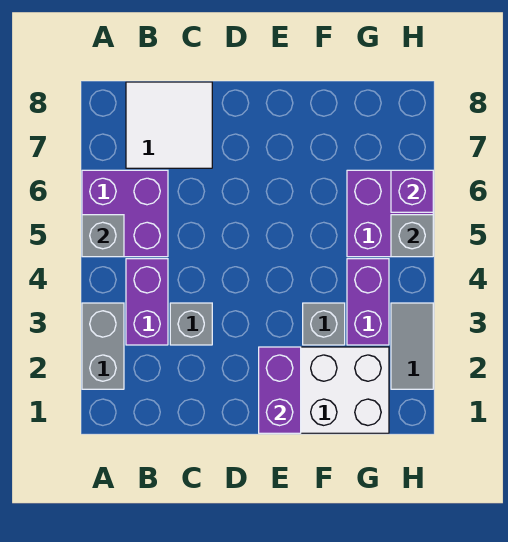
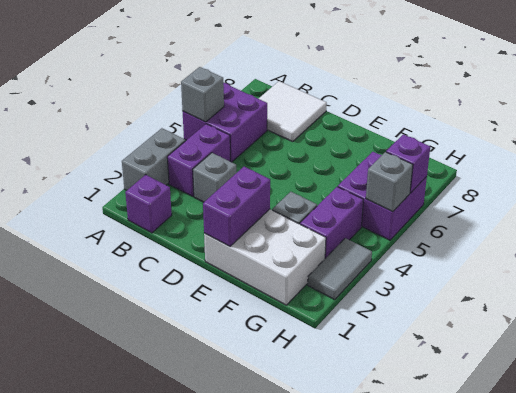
none -> purple brick B1 level 1

